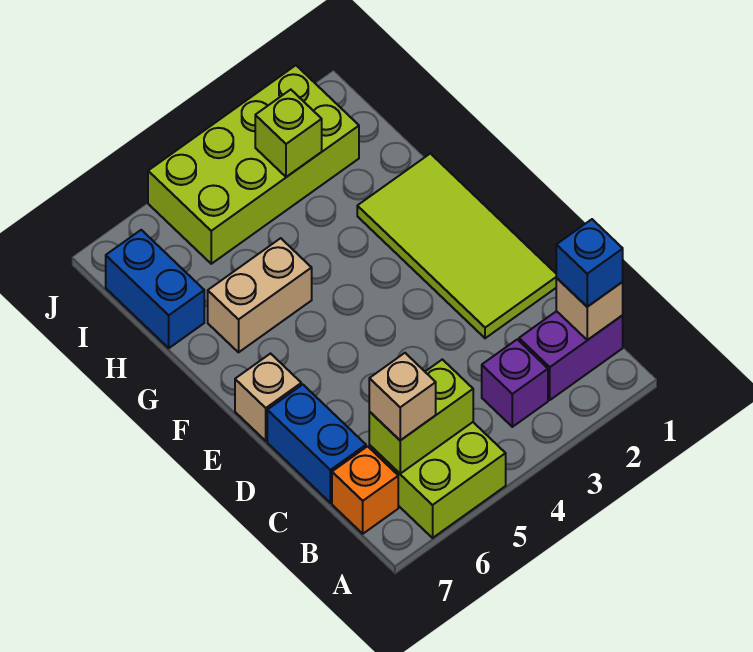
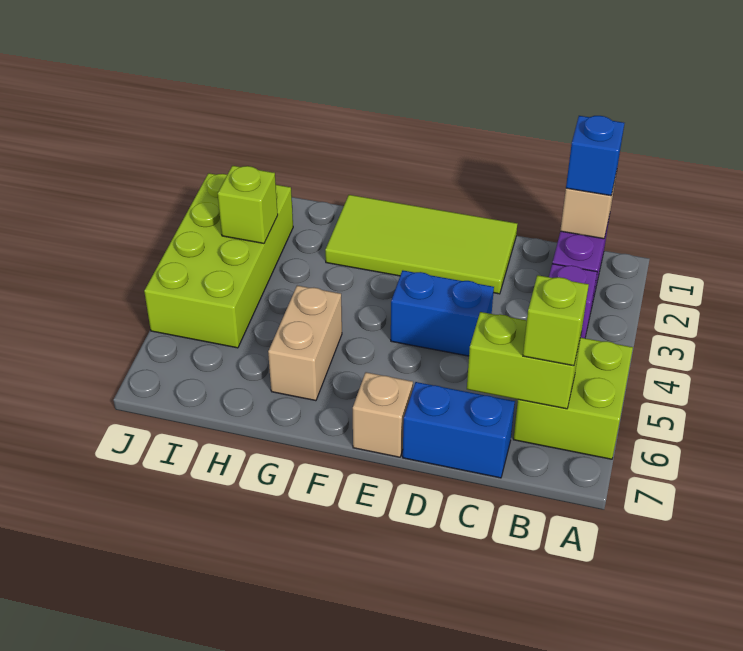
lime brick B5:B6 level 2 -> lime brick B6:C6 level 2
tan brick B6 level 3 -> lime brick B6 level 3
orange brick B7 level 1 -> none
blue brick H7:I7 level 1 -> blue brick D4:E4 level 1

